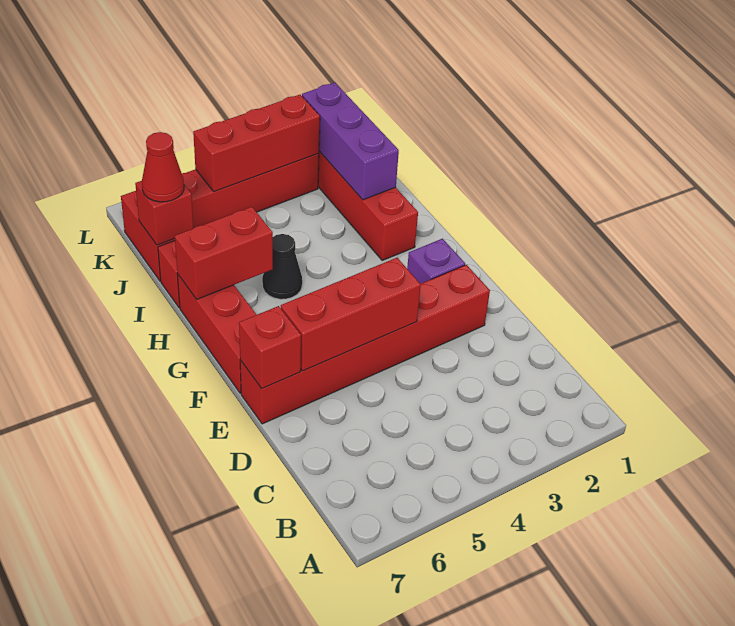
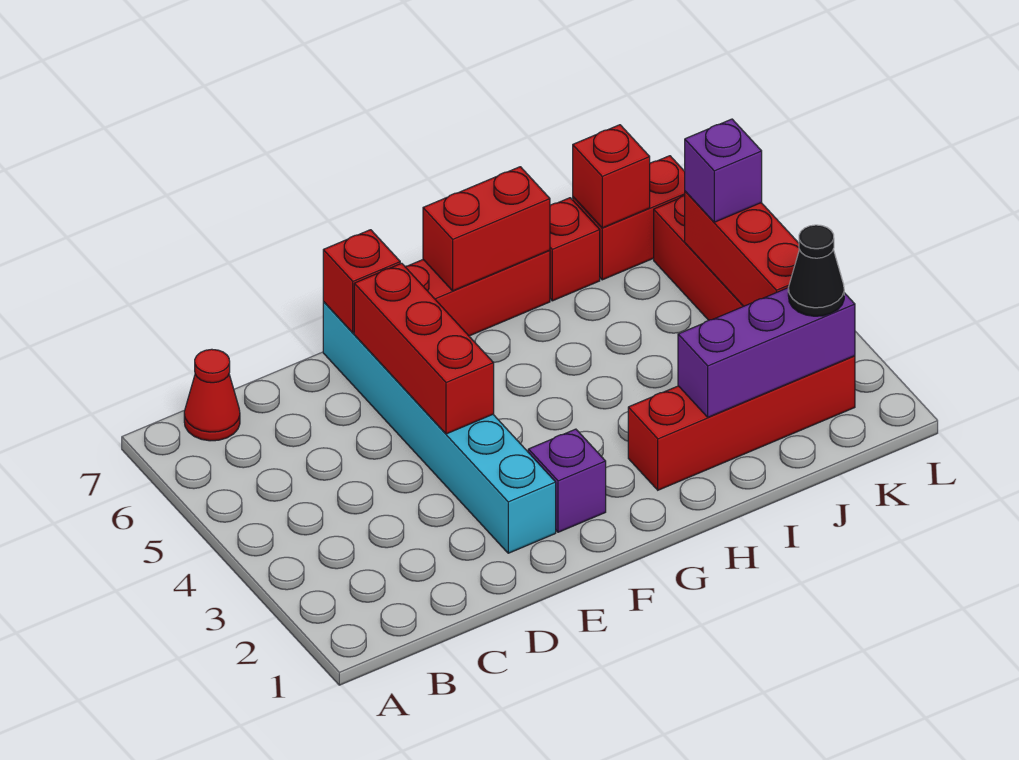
red brick E2:E7 level 1 -> cyan brick E2:E7 level 1
black cone H5 level 1 -> black cone K2 level 3
red brick H6:H7 level 2 -> red brick G7:H7 level 2
red cone J7 level 3 -> red cone B7 level 1
none -> purple brick K5 level 3

